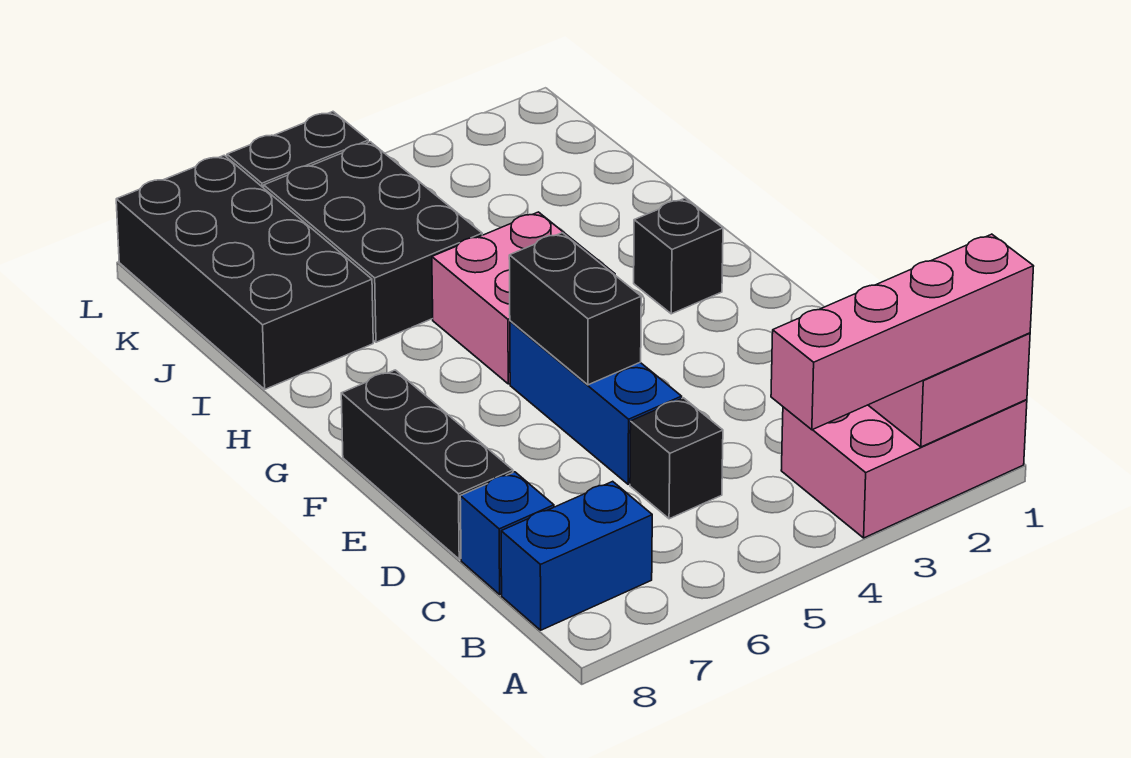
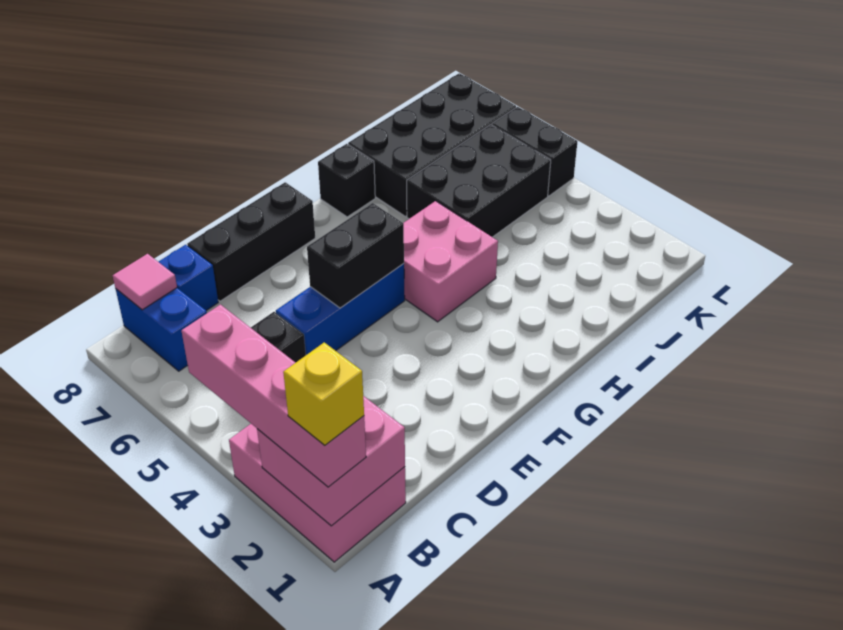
none -> yellow brick A1 level 4
none -> pink tile B8 level 2
black brick G2 level 1 -> black brick H8 level 1

